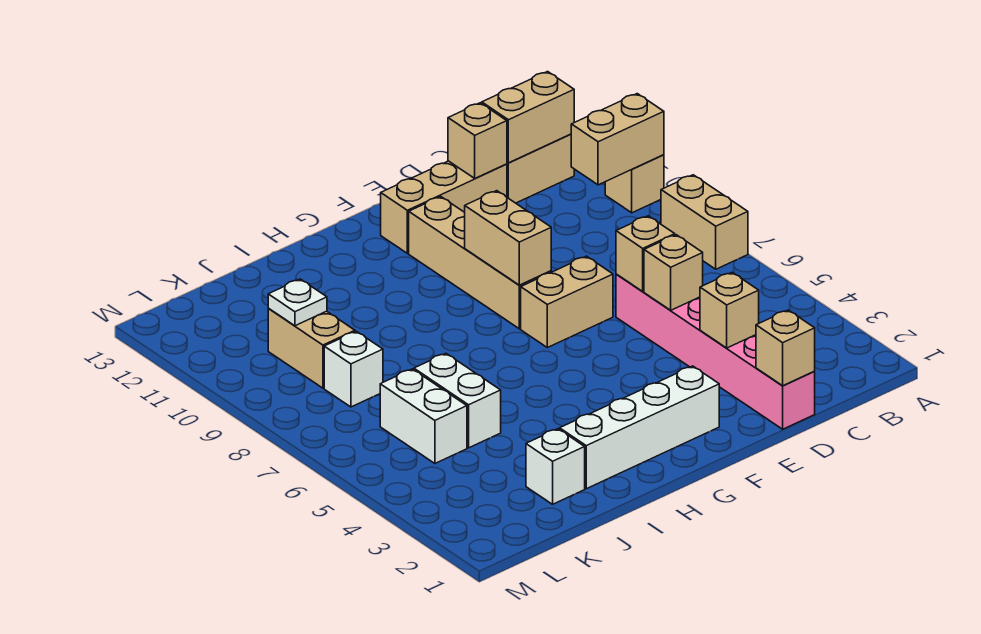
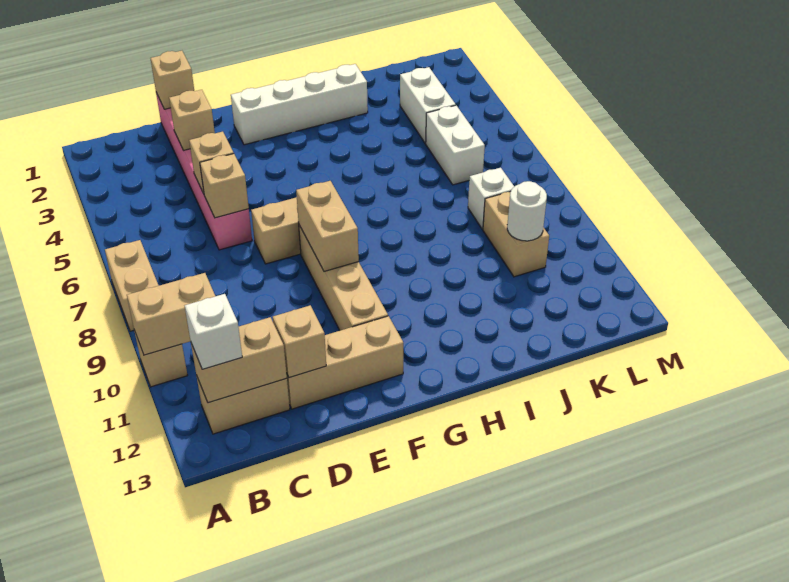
white brick J2 level 1 -> white brick B12 level 3
white brick J5:J6 level 1 -> white brick K3:K4 level 1
white plate K10 level 2 -> white round brick K10 level 2

